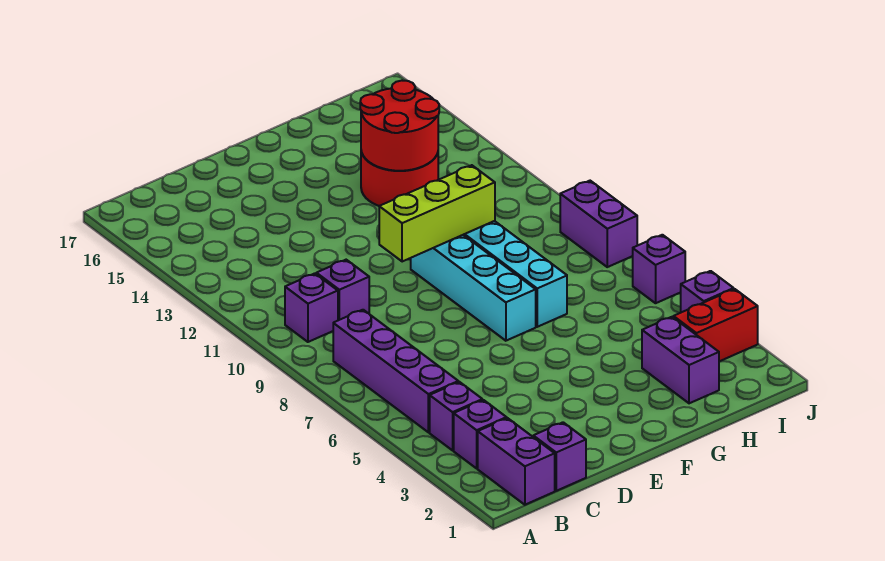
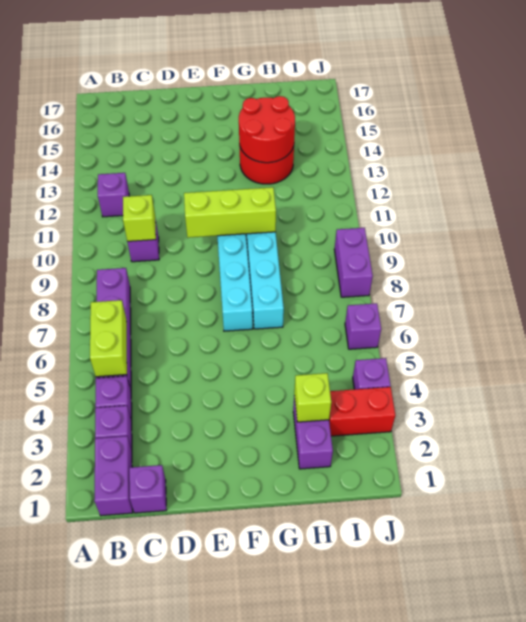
none -> lime brick B5:B6 level 2
purple brick B10 level 1 -> purple brick B12 level 1
none -> lime brick C10 level 2
none -> lime brick H3 level 2

